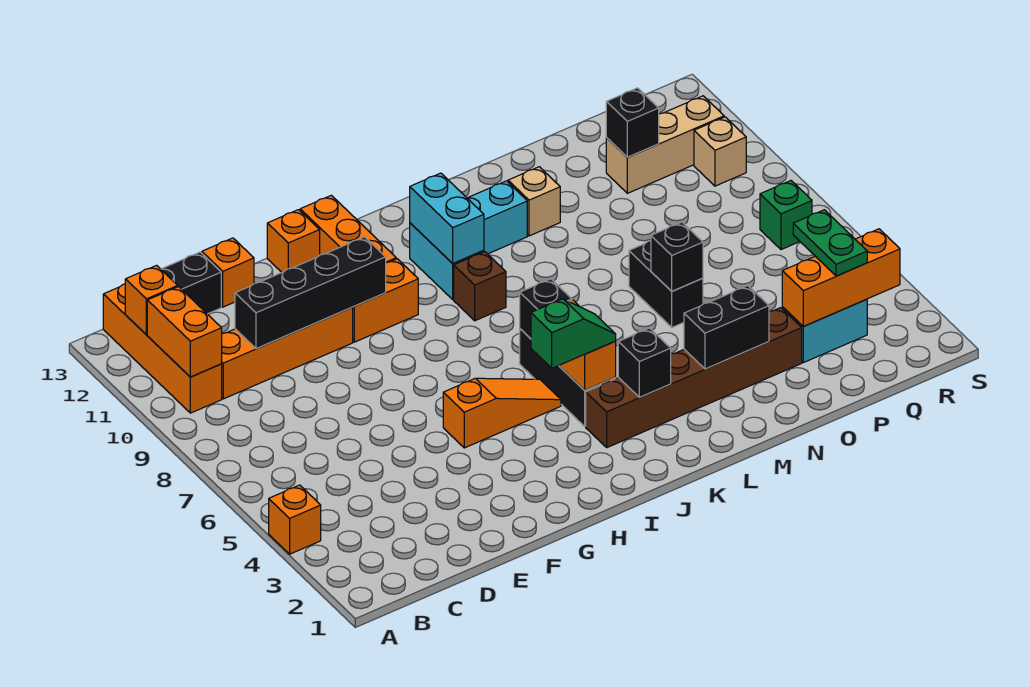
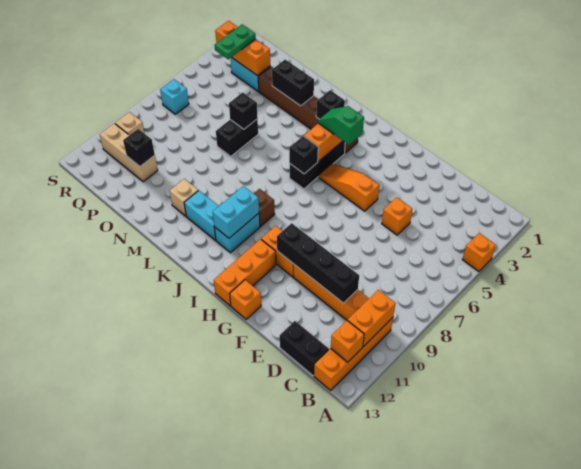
orange brick E13 level 1 -> orange brick E5 level 1
green brick R7 level 1 -> cyan brick R7 level 1

